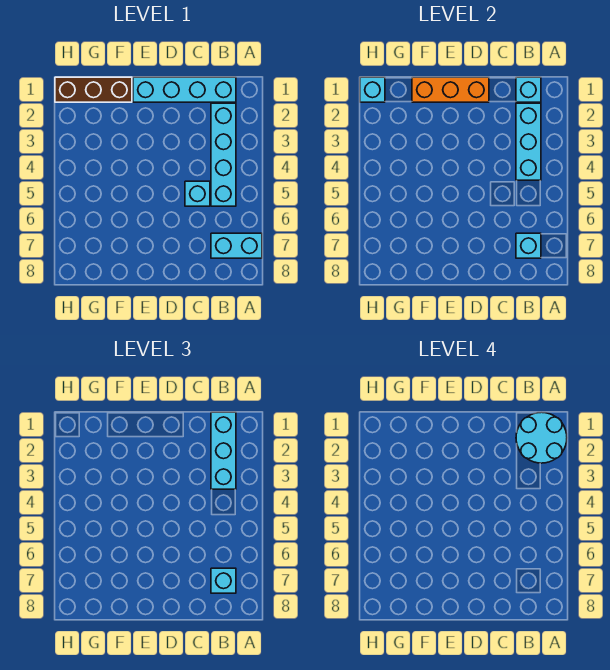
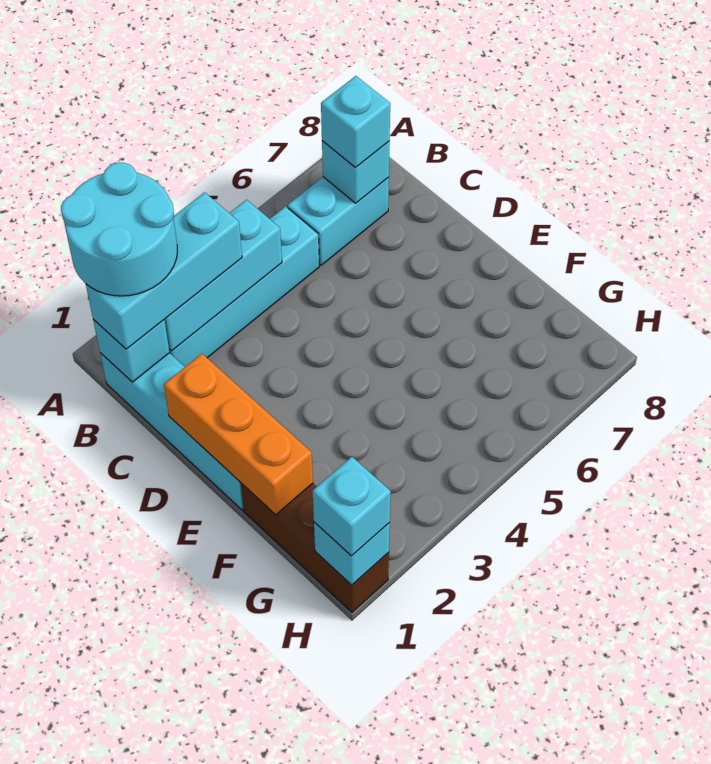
cyan brick A7:B7 level 1 -> cyan brick B6:B7 level 1
cyan brick C5 level 1 -> cyan brick H1 level 3

